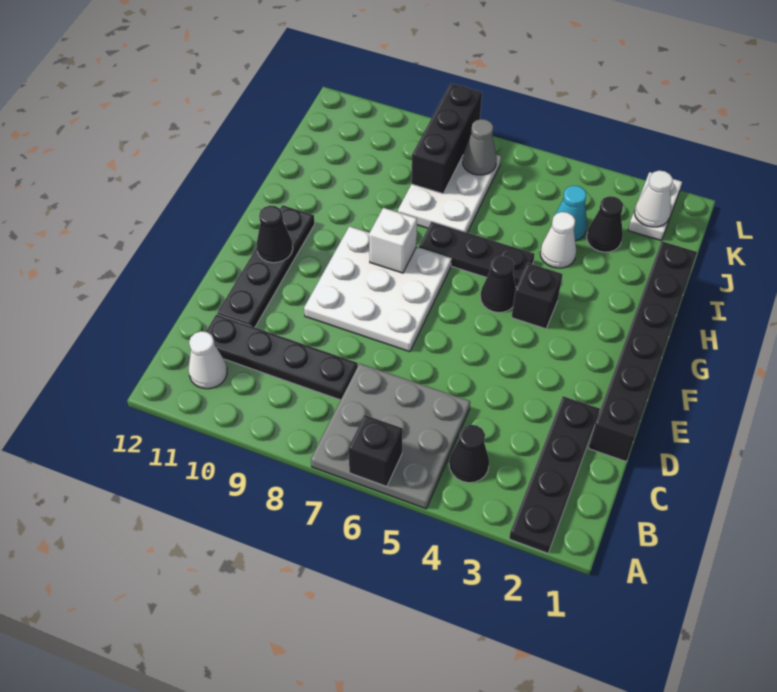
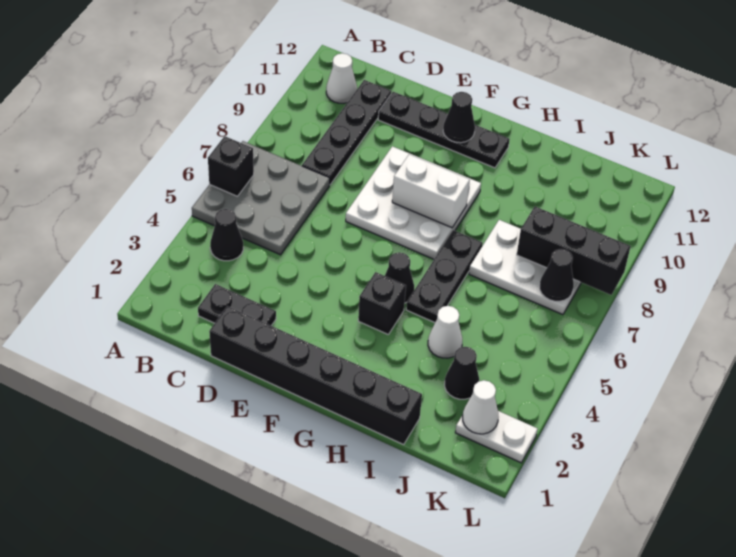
black plate A2:D2 level 1 -> black plate C2:D2 level 1
white brick G8 level 2 -> white brick F8:G8 level 2
cyan cone J4 level 1 -> none
grey cone K7 level 2 -> black cone K7 level 2

